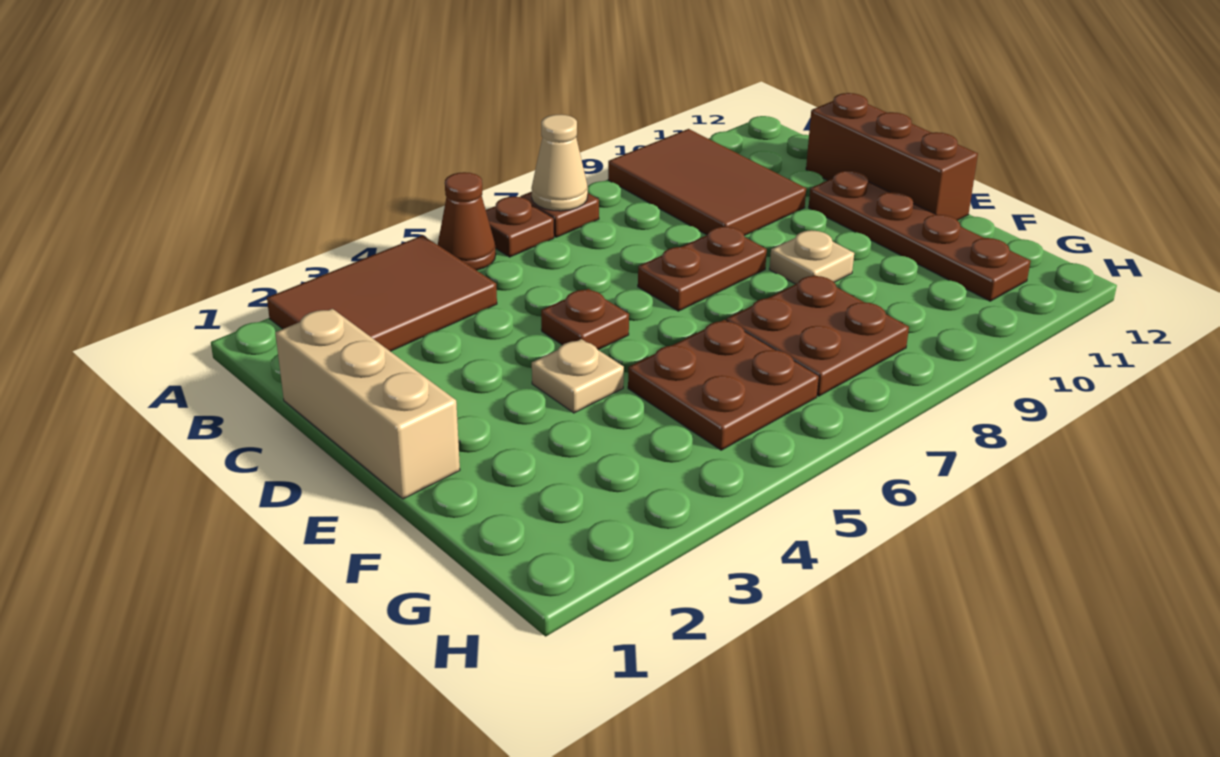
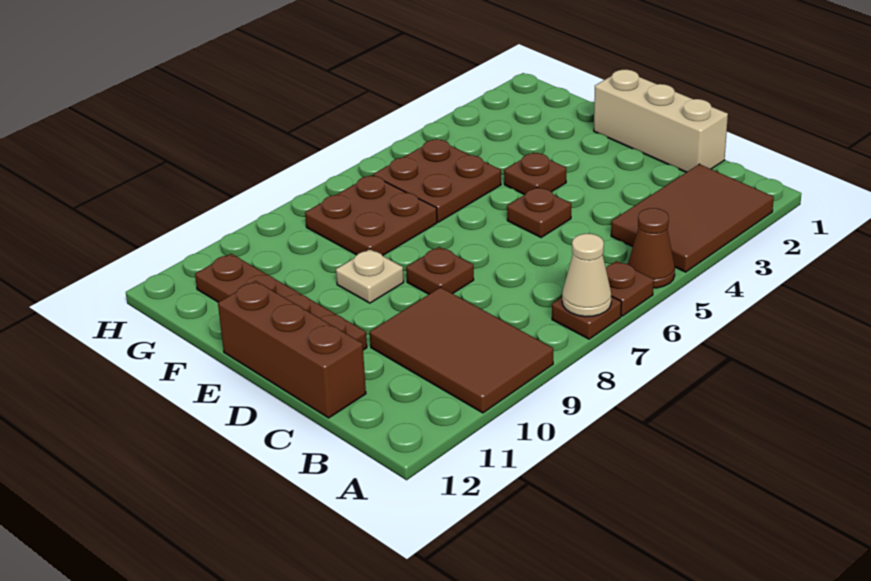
brown plate D7:D8 level 1 -> brown plate D8 level 1
tan plate E4 level 1 -> brown plate E4 level 1

